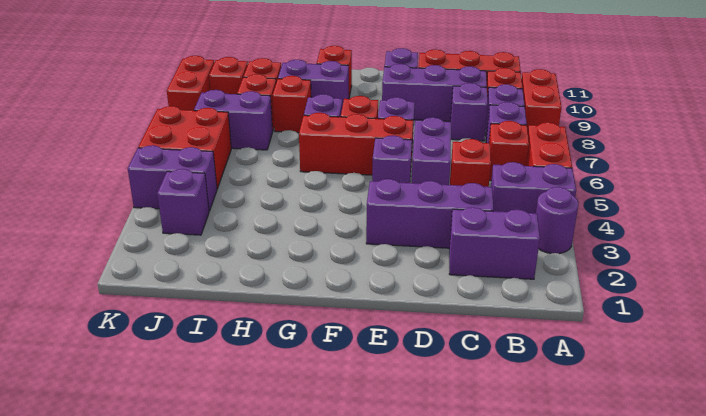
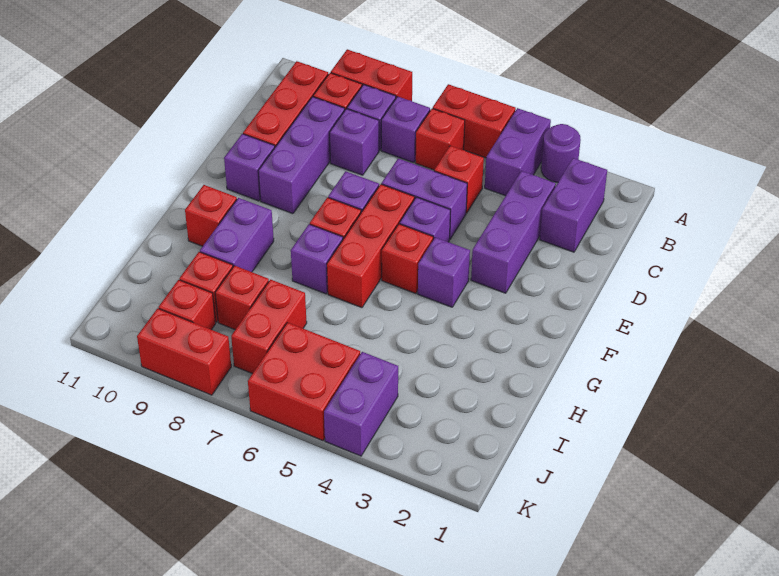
red brick H8 level 1 -> red brick F5 level 1
purple brick I7:J7 level 1 -> red brick I7:J7 level 1
purple brick J3 level 1 -> purple brick F4 level 1

